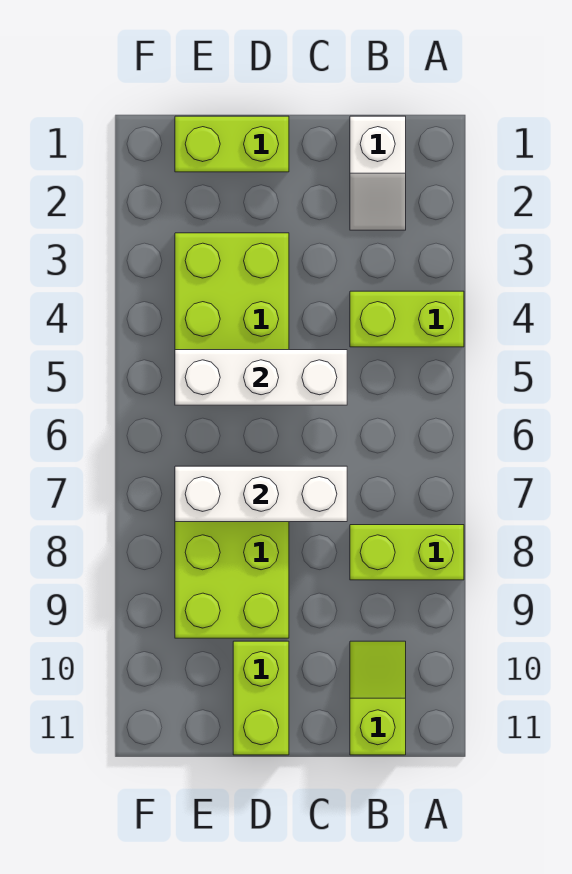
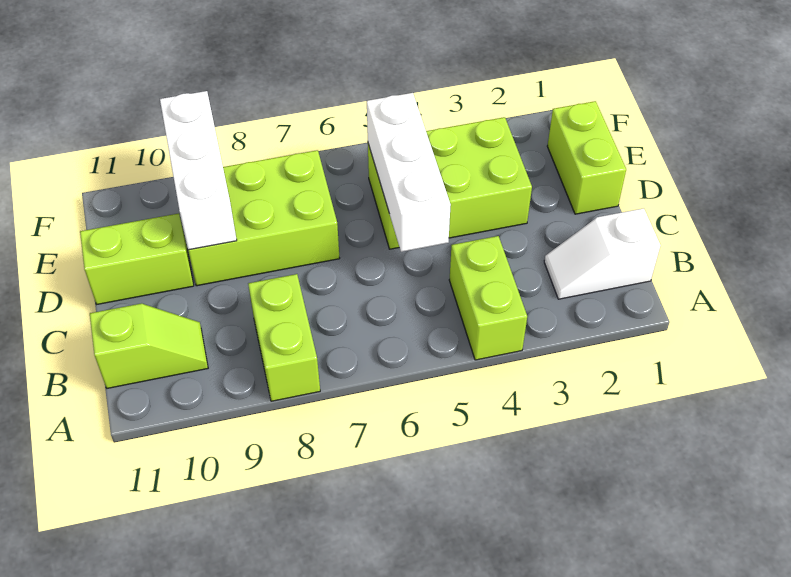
white brick C7:E7 level 2 -> white brick D9:F9 level 2

